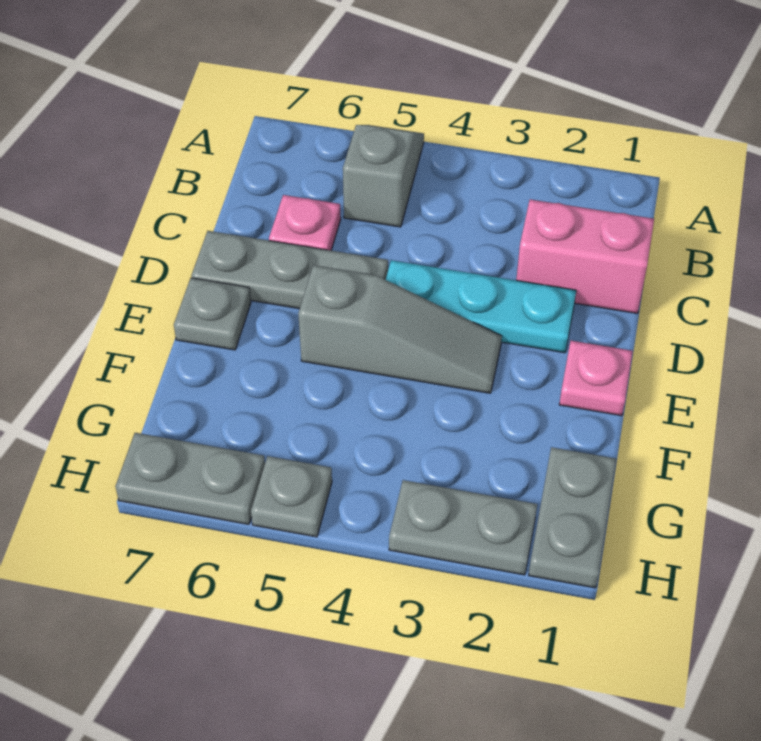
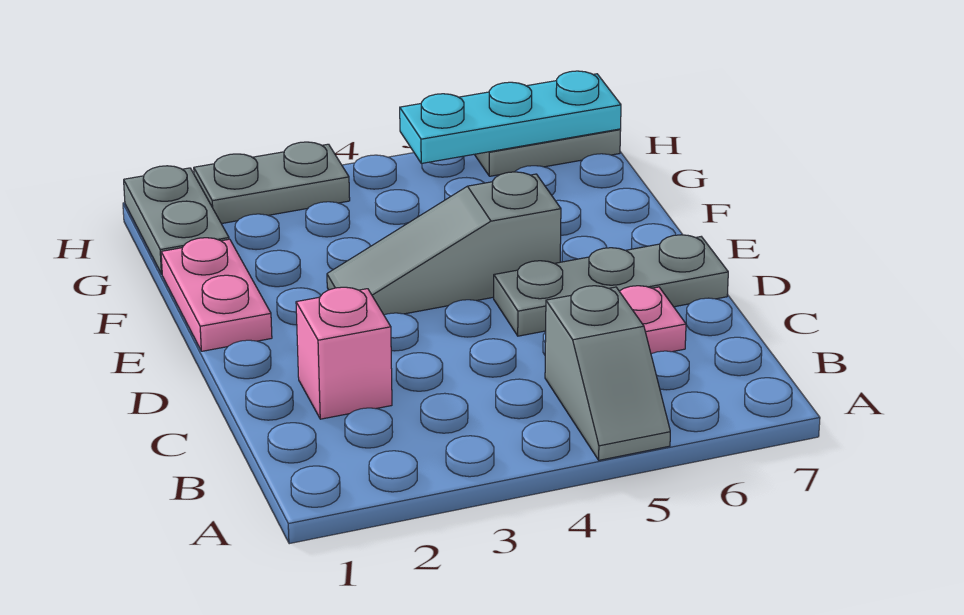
pink brick C1:C2 level 1 -> pink brick C2 level 1
cyan plate D2:D4 level 1 -> cyan plate H5:H7 level 2
pink plate E1 level 1 -> pink plate E1:F1 level 1
grey plate E7 level 1 -> none
grey plate H5 level 1 -> none

